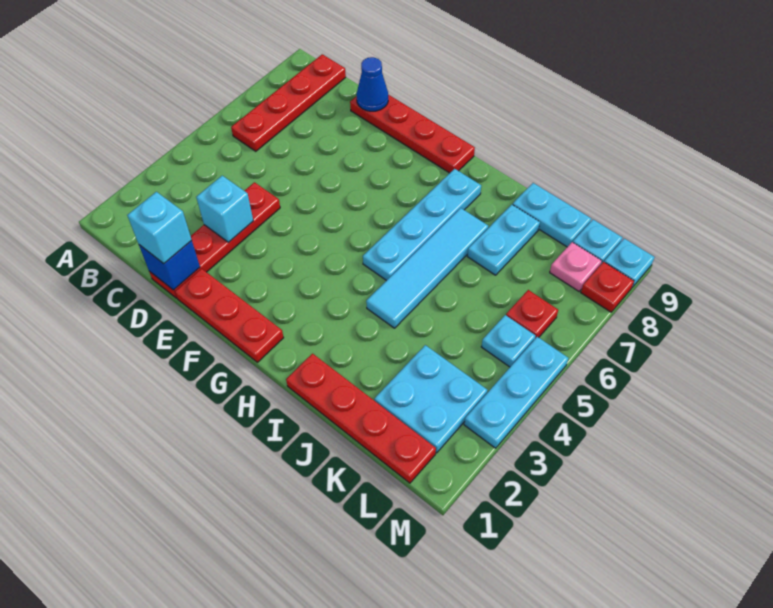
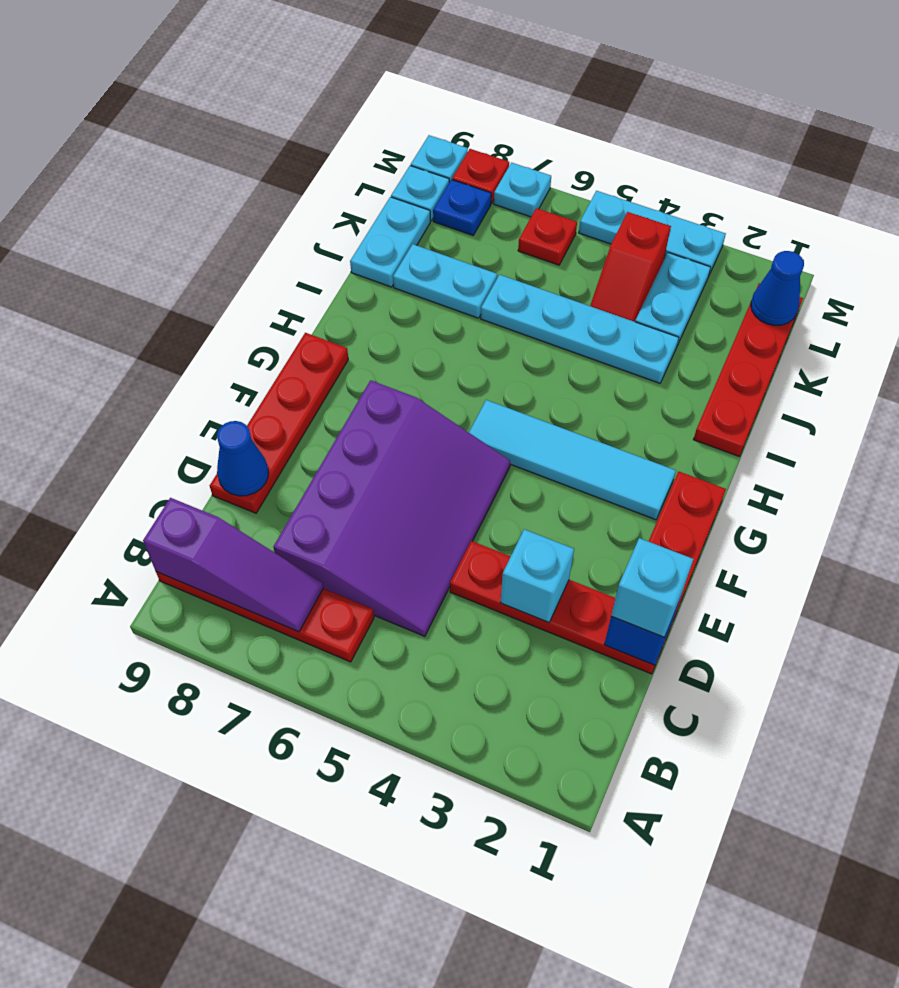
none -> purple slope B7:B9 level 2 top 9
none -> purple slope C5:F7 level 1 top 7
cyan plate H5:H8 level 1 -> cyan plate J3:J6 level 1
cyan tile I4:I7 level 1 -> cyan tile G2:G5 level 1
cyan plate K2:L3 level 1 -> cyan plate K3:L3 level 1
none -> red slope K4:L4 level 1 top L
none -> blue cone L1 level 2
cyan plate L5 level 1 -> cyan plate M7 level 1
pink plate L8 level 1 -> blue plate L8 level 1

